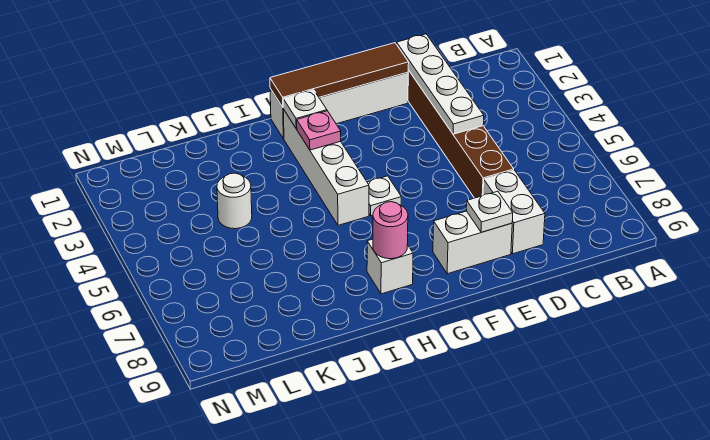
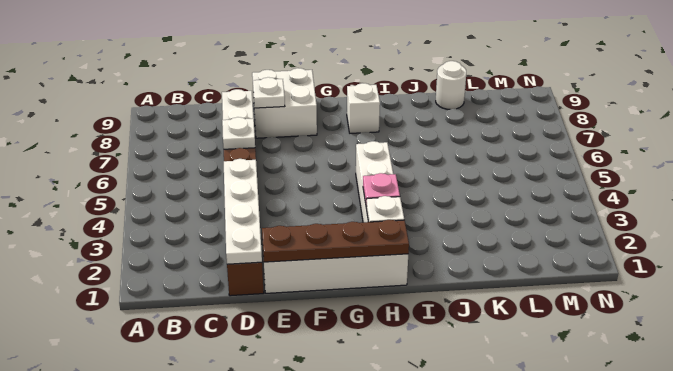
brown tile E1:H1 level 2 -> brown plate E1:H1 level 2
white brick E8:F8 level 1 -> white brick E8:F9 level 1
white plate G5 level 1 -> white plate D6 level 2
pink round brick H8 level 2 -> none
white round brick K4 level 1 -> white round brick K9 level 1

